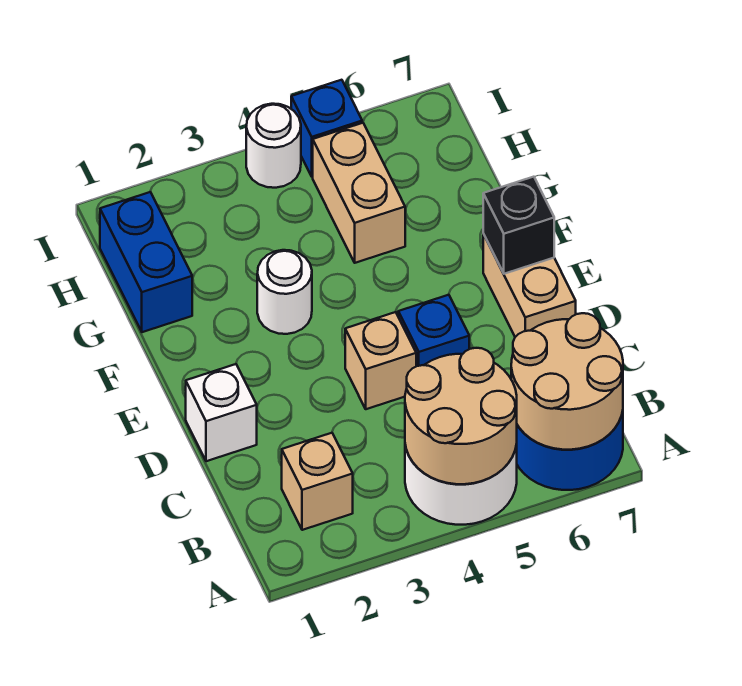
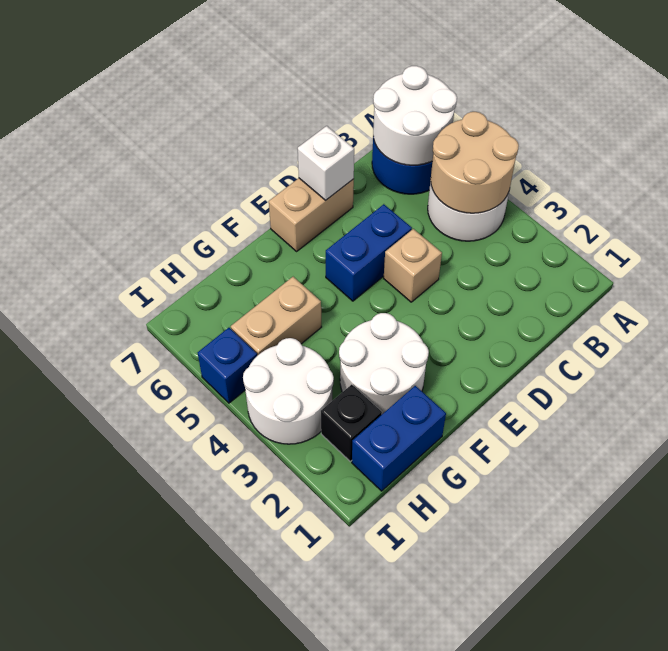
tan round brick A6:B7 level 2 -> white round brick A6:B7 level 2
tan brick B2 level 1 -> none
white brick D1 level 1 -> white brick D7 level 2
blue brick D5 level 1 -> blue brick D5:E5 level 1
black brick E7 level 2 -> black brick H2 level 1
white round brick F3 level 1 -> white round brick F2:G3 level 1
white round brick I4 level 1 -> white round brick H3:I4 level 1

